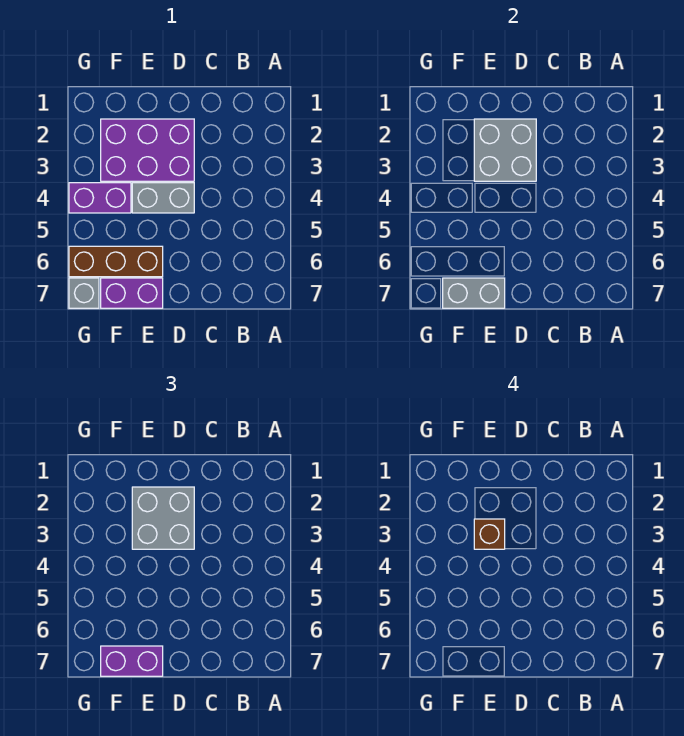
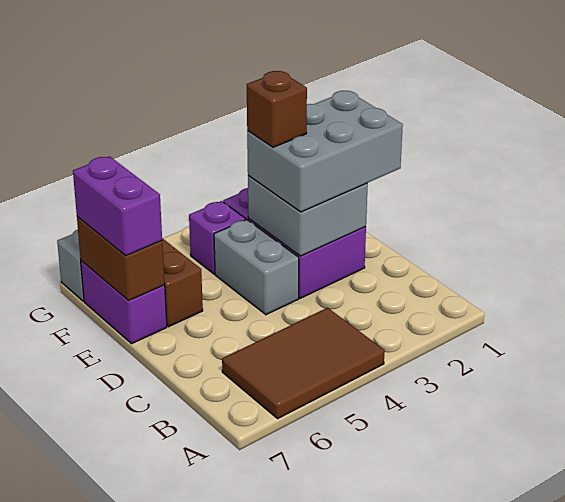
none -> brown tile A4:B6 level 1
grey brick D2:E3 level 3 -> grey brick D1:E3 level 3
grey brick E7:F7 level 2 -> brown brick E7:F7 level 2
purple brick F4:G4 level 1 -> purple brick F4 level 1

